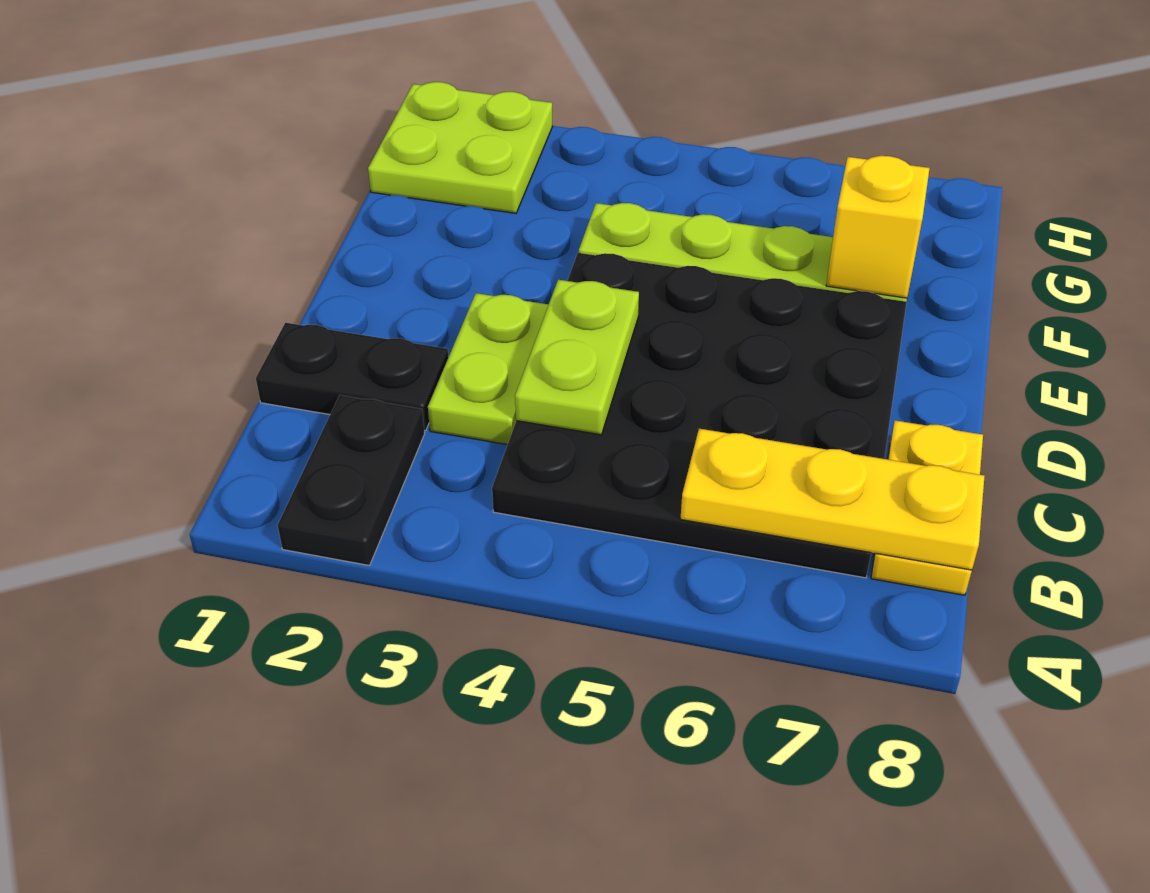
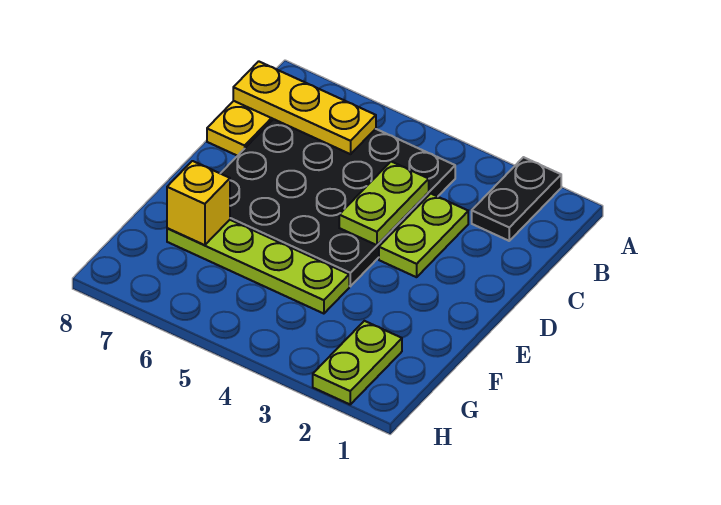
black plate C1:C2 level 1 -> none
lime plate G1:H2 level 1 -> lime plate G2:H2 level 1

